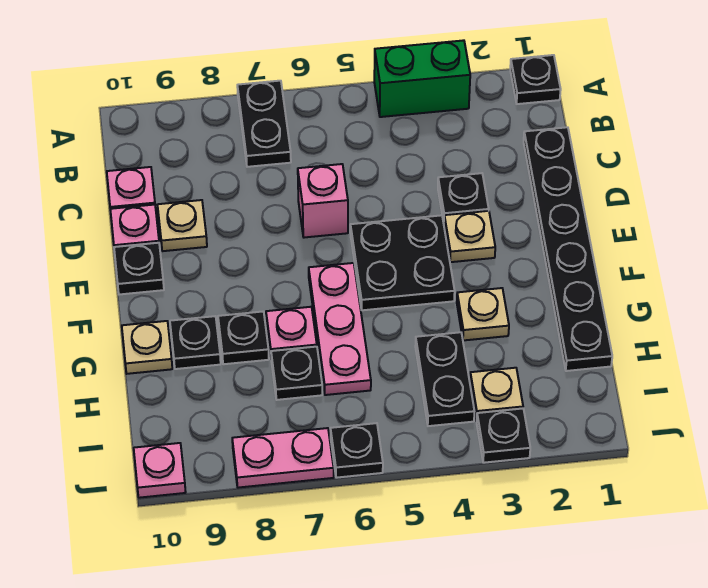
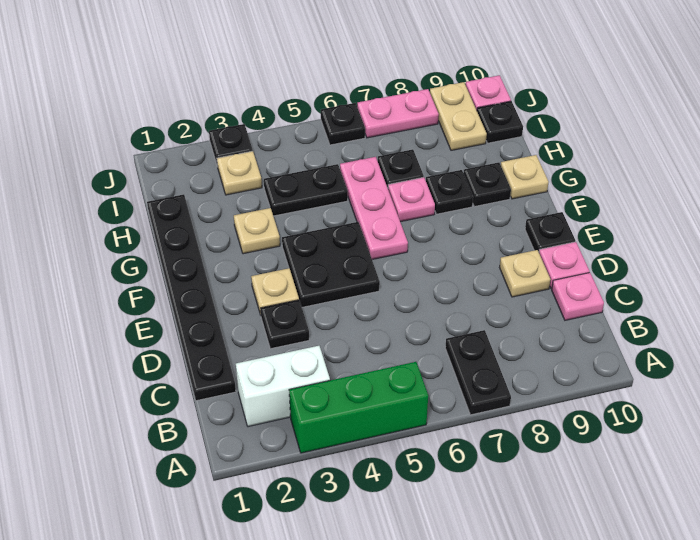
black plate A1 level 1 -> black plate I10 level 1
green brick A3:A4 level 1 -> green brick A3:A5 level 1
none -> white brick B2:B3 level 1
pink brick D6 level 1 -> none
black plate H4:I4 level 1 -> black plate H4:H5 level 1
none -> tan plate I9:J9 level 1

